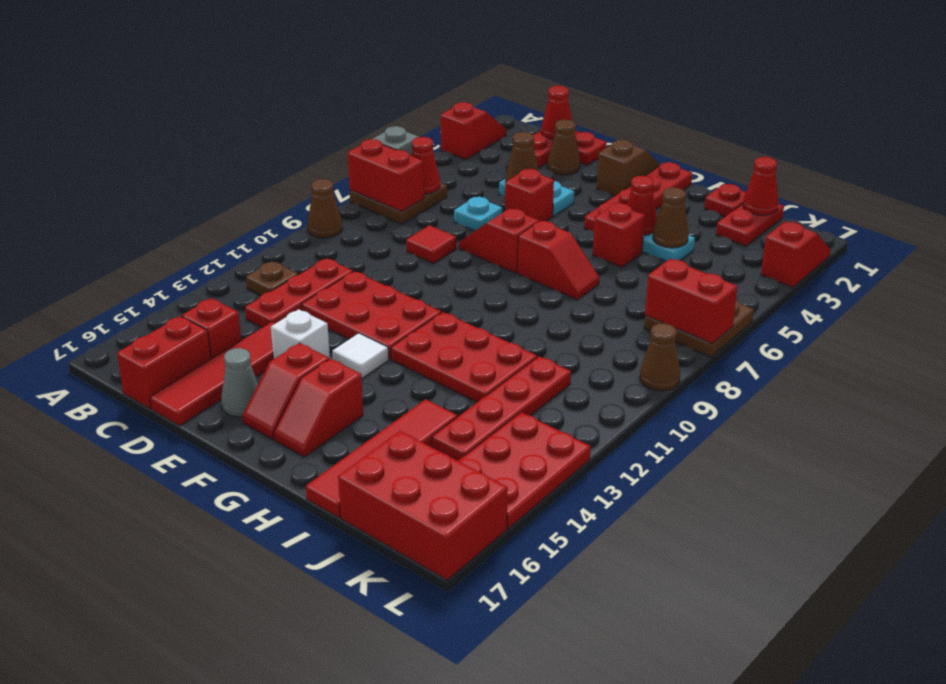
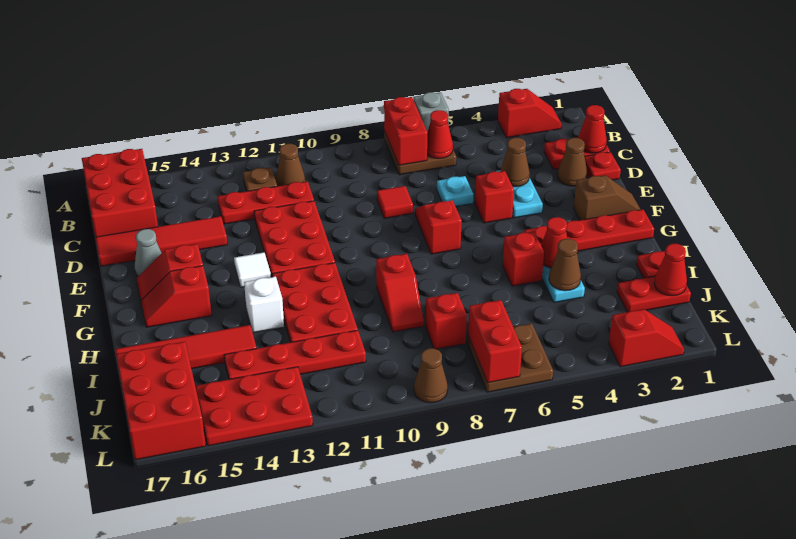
brown cone A9 level 1 -> brown cone B11 level 1
red brick C15 level 1 -> red brick J8 level 1
red brick C16:C17 level 1 -> red brick A16:C17 level 1
white brick E14 level 1 -> white brick H13 level 1
red slope G7:H7 level 1 top G -> red slope H9:I9 level 1 top H

